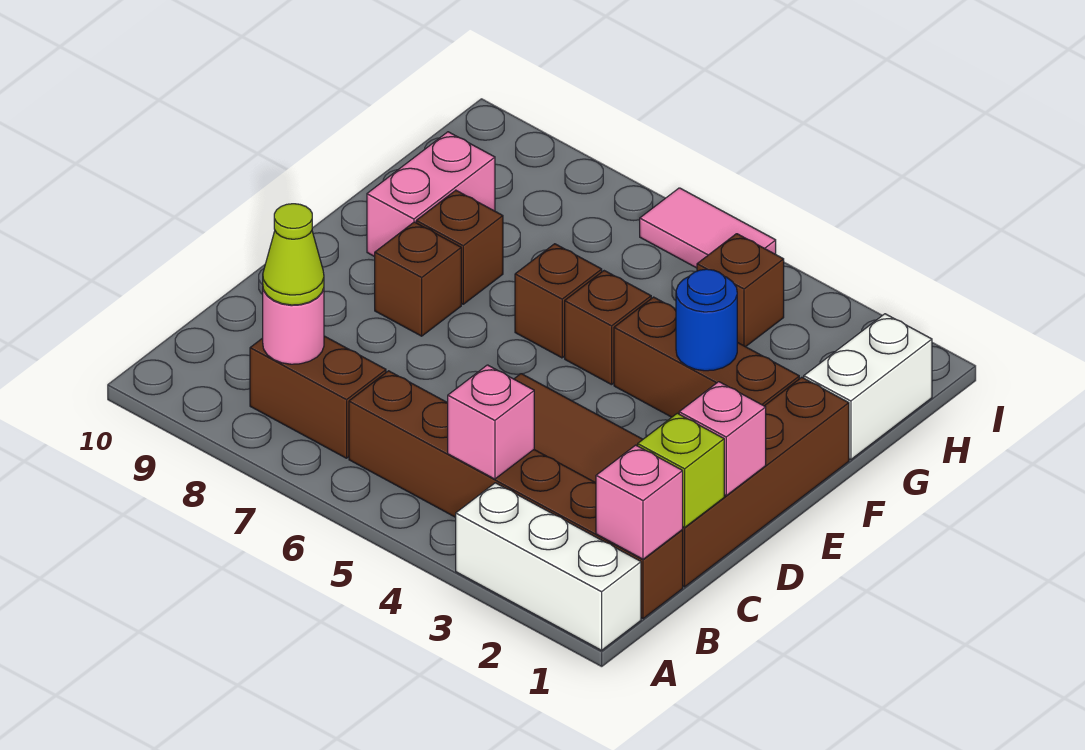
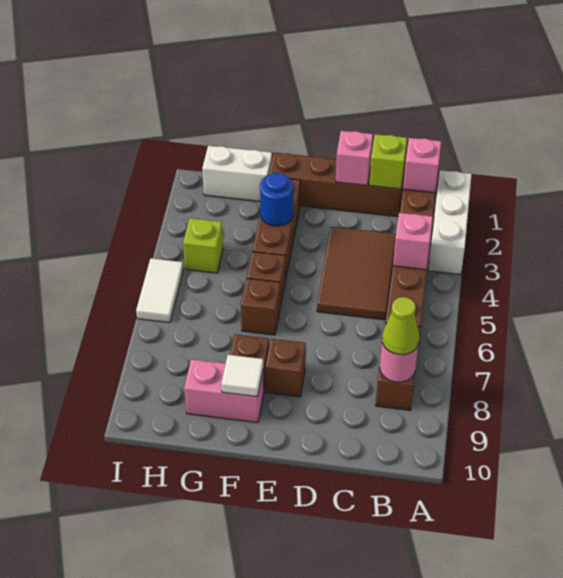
none -> white tile F9 level 2
brown brick H4 level 1 -> lime brick H4 level 1
pink tile I5:I6 level 1 -> white tile I5:I6 level 1

